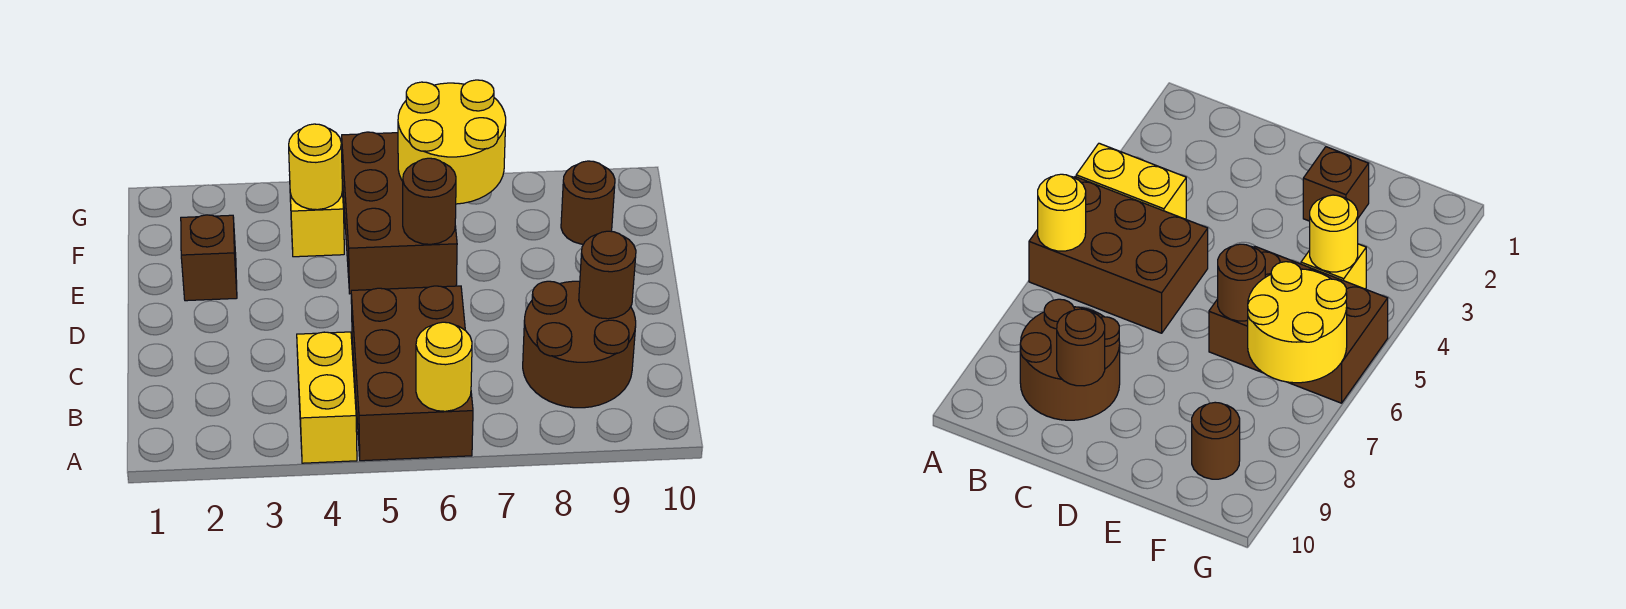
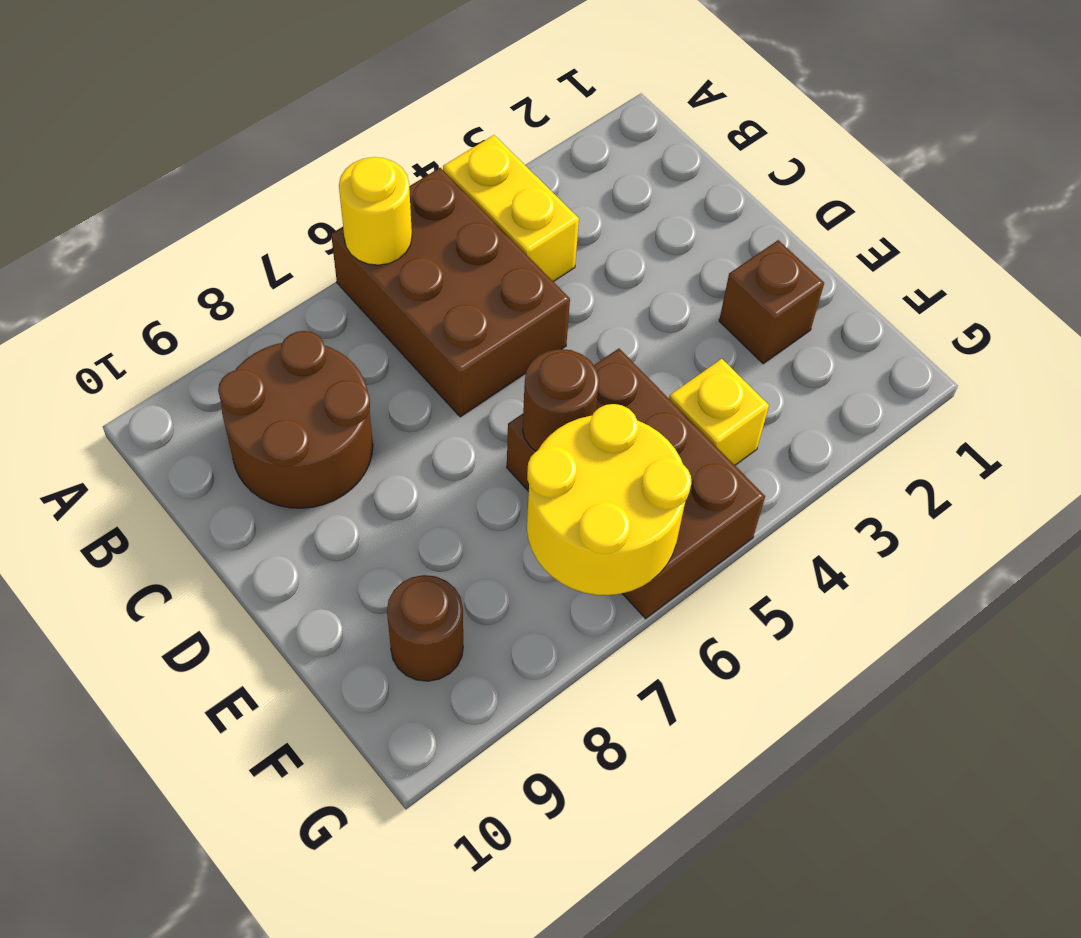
brown round brick C9 level 2 -> none
yellow round brick F4 level 2 -> none

